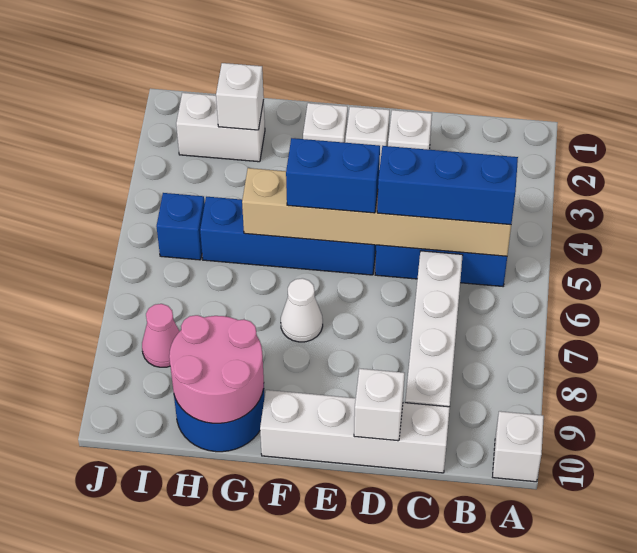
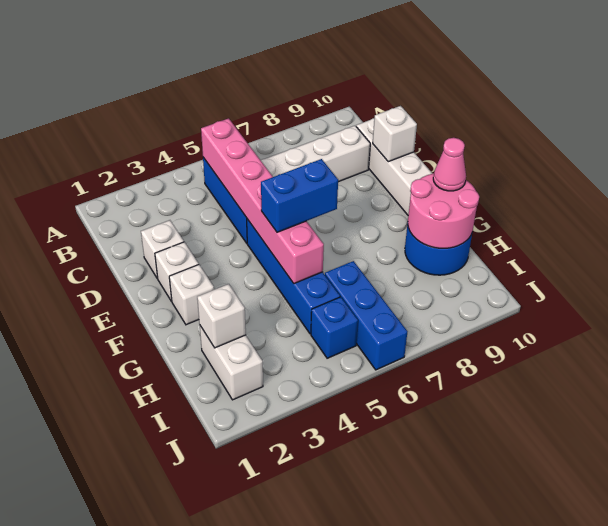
white brick A10 level 1 -> none
tan brick B5:G5 level 2 -> pink brick B5:G5 level 2
blue brick B5:D5 level 3 -> blue brick H6:J6 level 1
blue brick E5:F5 level 3 -> blue brick F5:F6 level 3
white cone F7 level 1 -> none
pink cone I8 level 1 -> pink cone G10 level 3

